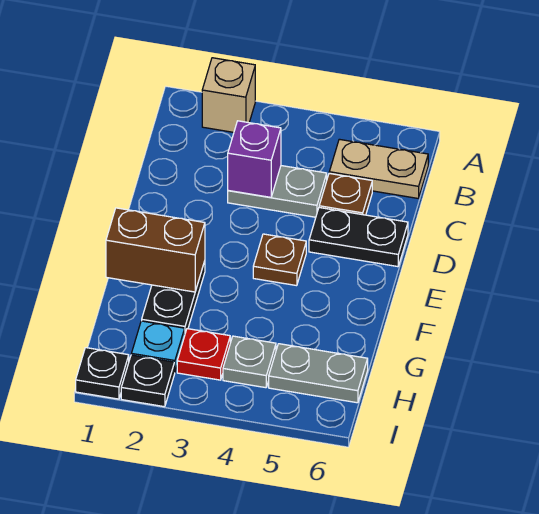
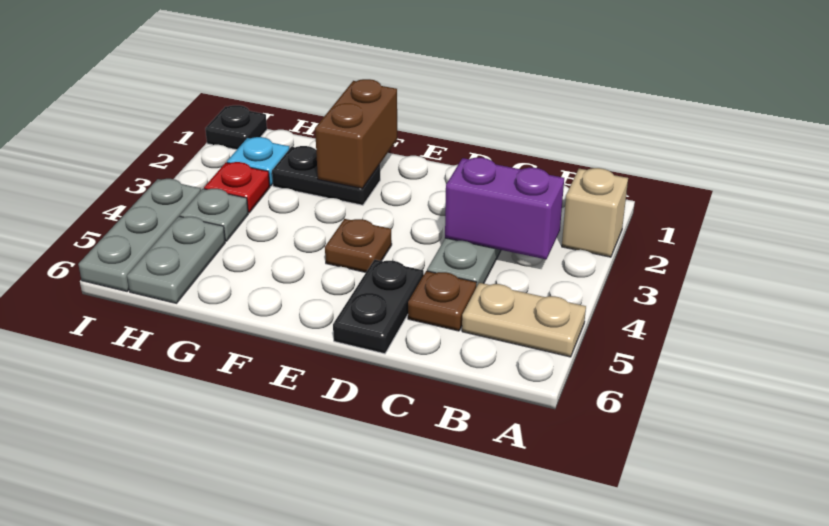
tan plate B5:B6 level 1 -> tan plate A5:B5 level 1
purple brick C3 level 2 -> purple brick B3:C3 level 2
black plate I2 level 1 -> none
none -> grey plate I4:I6 level 1

